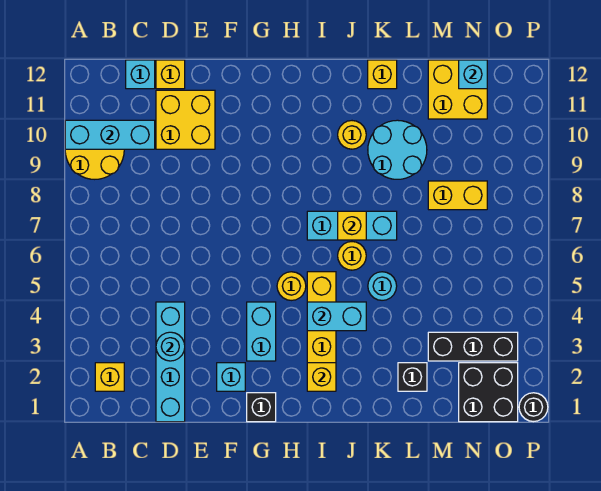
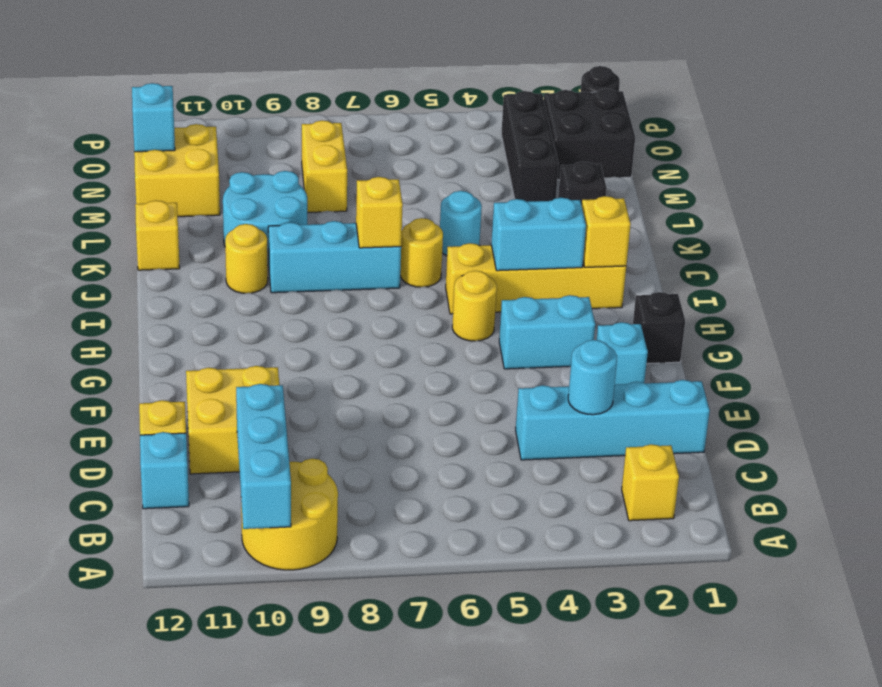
cyan brick I4:J4 level 2 -> cyan brick I3:I4 level 2
cyan brick I7:K7 level 1 -> cyan brick J7:J9 level 1

